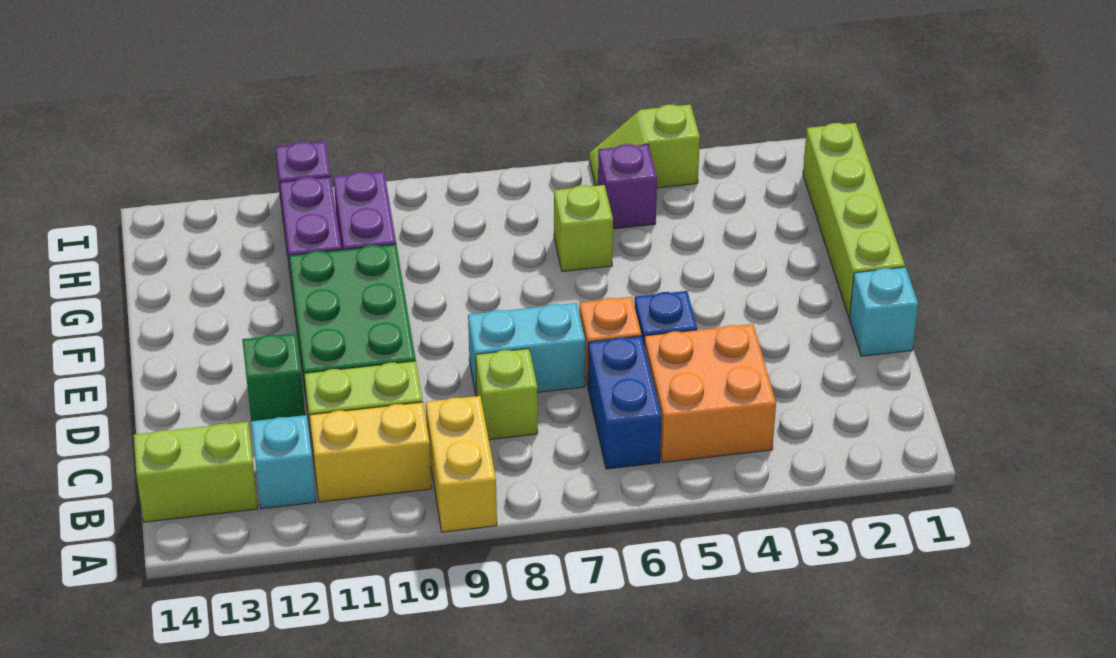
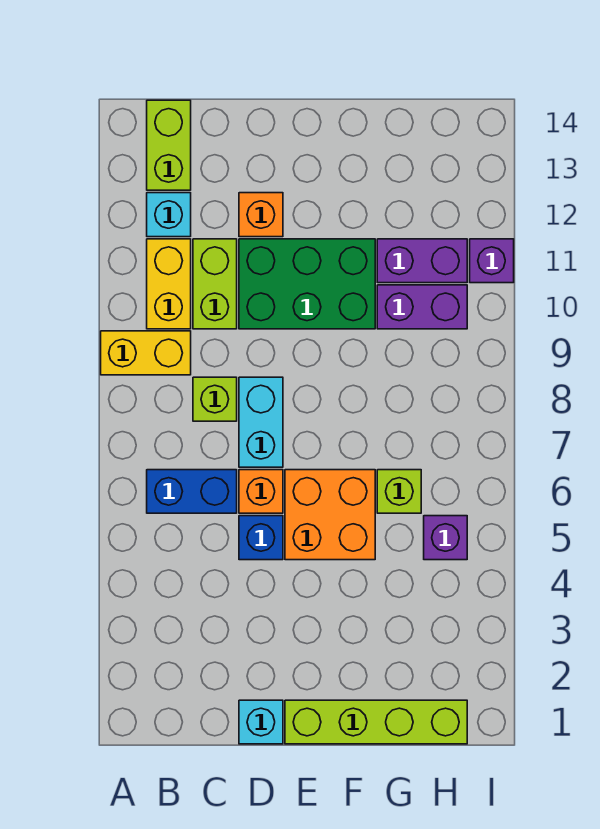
orange brick B4:C5 level 1 -> orange brick E5:F6 level 1
green brick D12 level 1 -> orange brick D12 level 1
lime slope I4:I5 level 1 top 4 -> none

